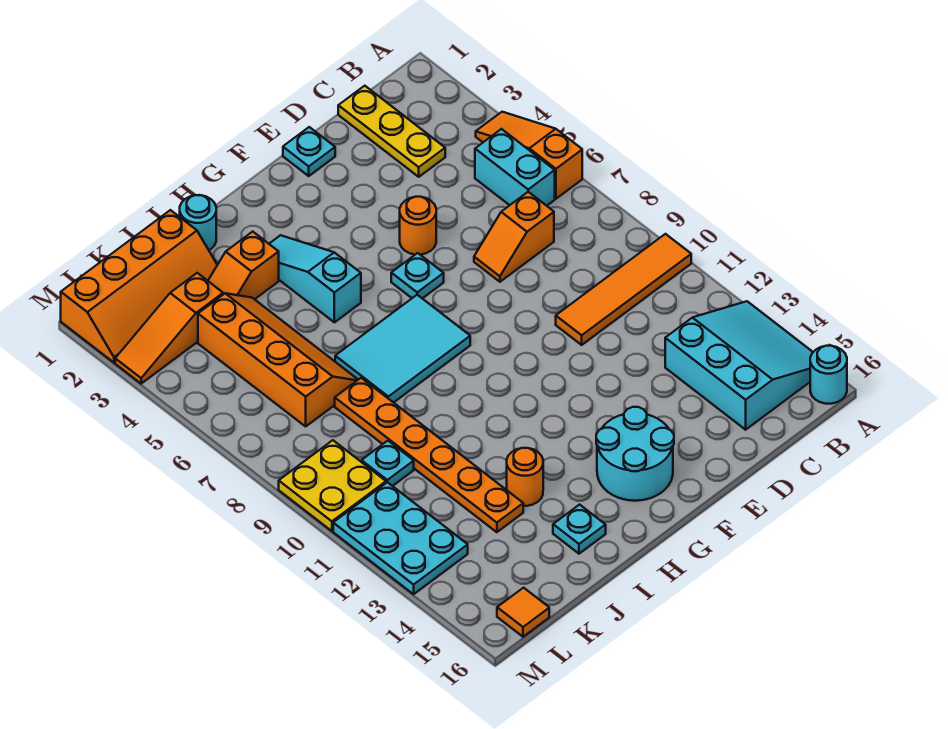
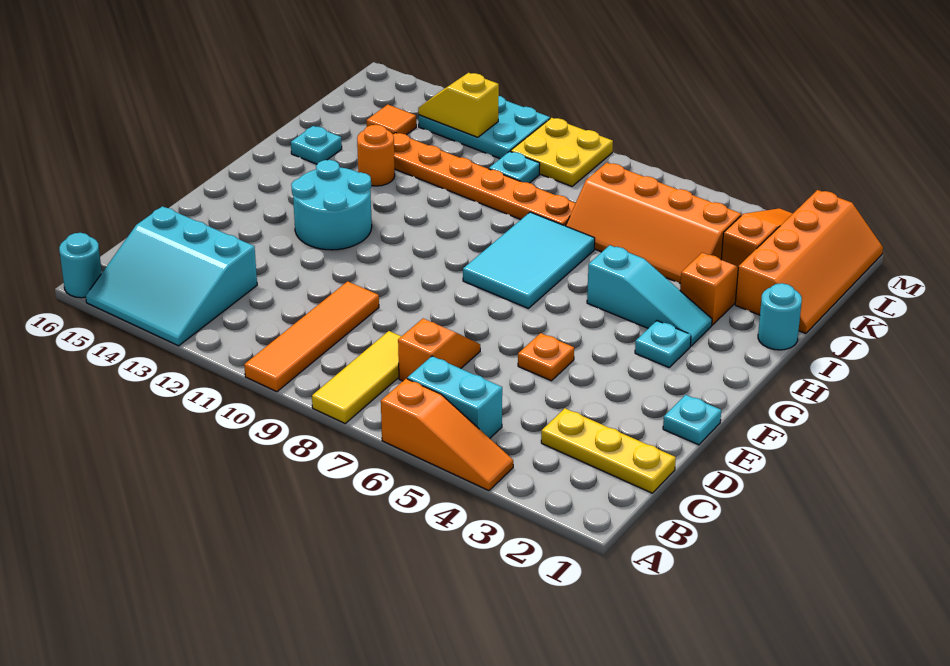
none -> yellow tile A8:C8 level 1
orange round brick E5 level 1 -> orange plate E5 level 1
cyan plate F6 level 1 -> cyan plate G3 level 1
cyan round brick F14:G15 level 1 -> cyan round brick F12:G13 level 1
orange slope J1:M2 level 1 top 1 -> orange slope J1:M2 level 1 top 2
none -> yellow slope L12:L13 level 2 top 12
orange tile L16 level 1 -> orange tile K14 level 1

